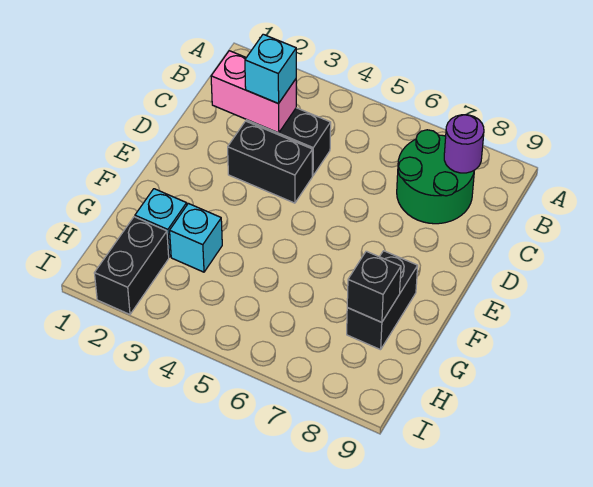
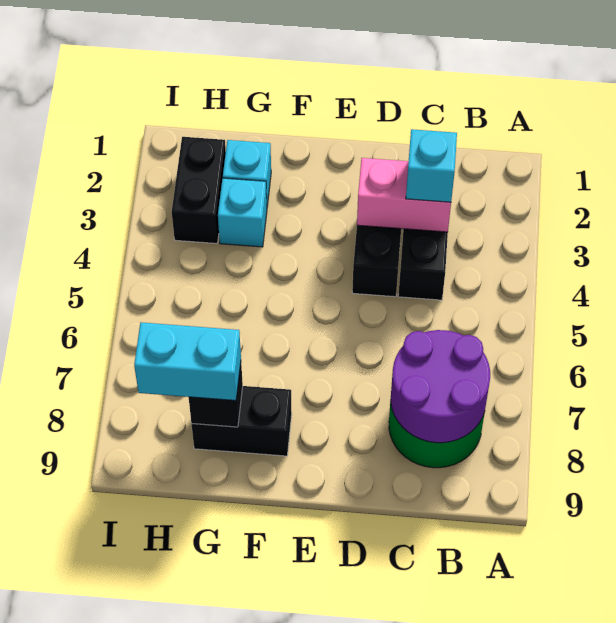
purple round brick B8 level 2 -> purple round brick B7:C8 level 2
pink brick C2:C3 level 2 -> pink brick C3:D3 level 2
none -> cyan brick G8:H8 level 3
black brick H2:I2 level 1 -> black brick H2:H3 level 1

